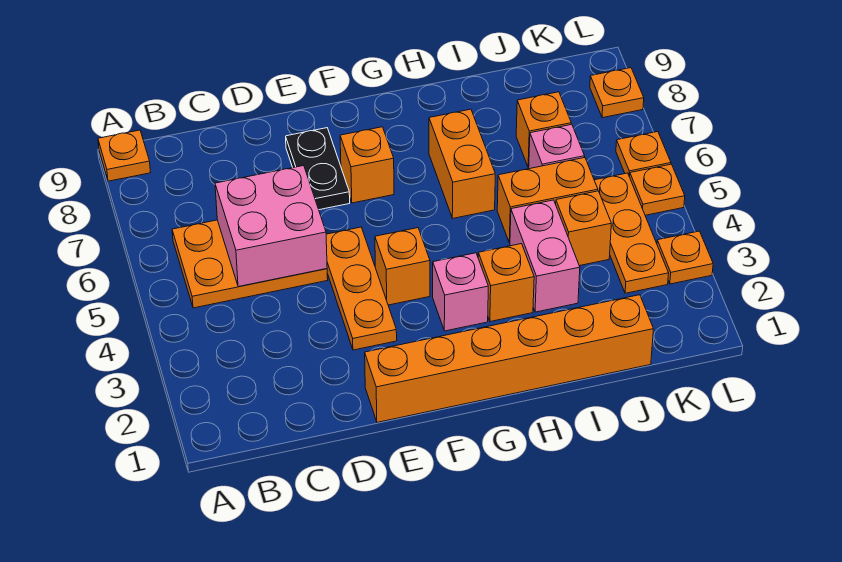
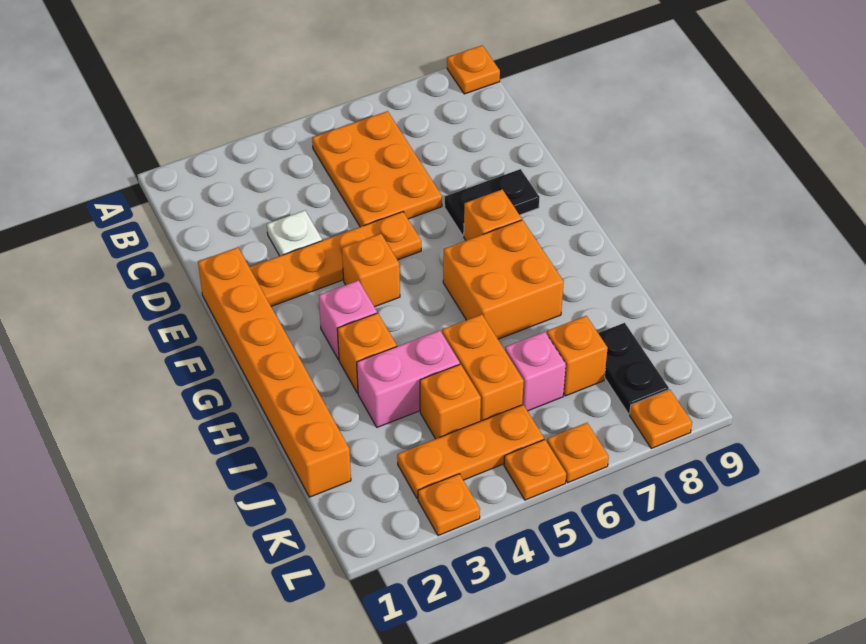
pink brick C5:D6 level 2 -> none
none -> white plate D3 level 1
orange plate E3:E5 level 1 -> orange plate E2:E5 level 1
orange brick H6:H7 level 1 -> orange brick G6:H7 level 1
none -> black plate J8:K8 level 1

